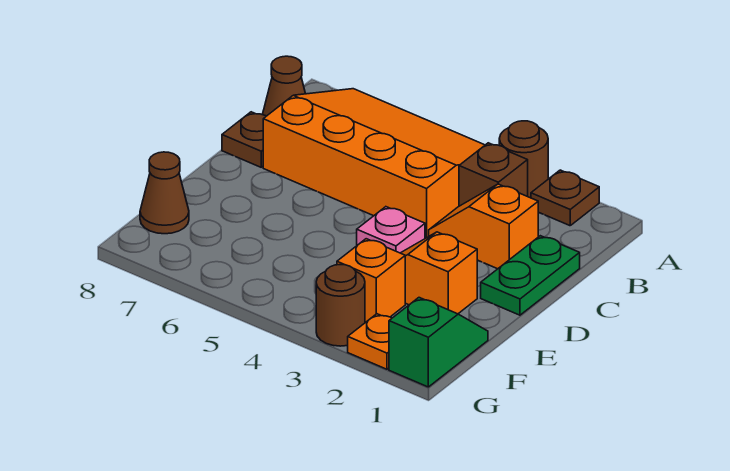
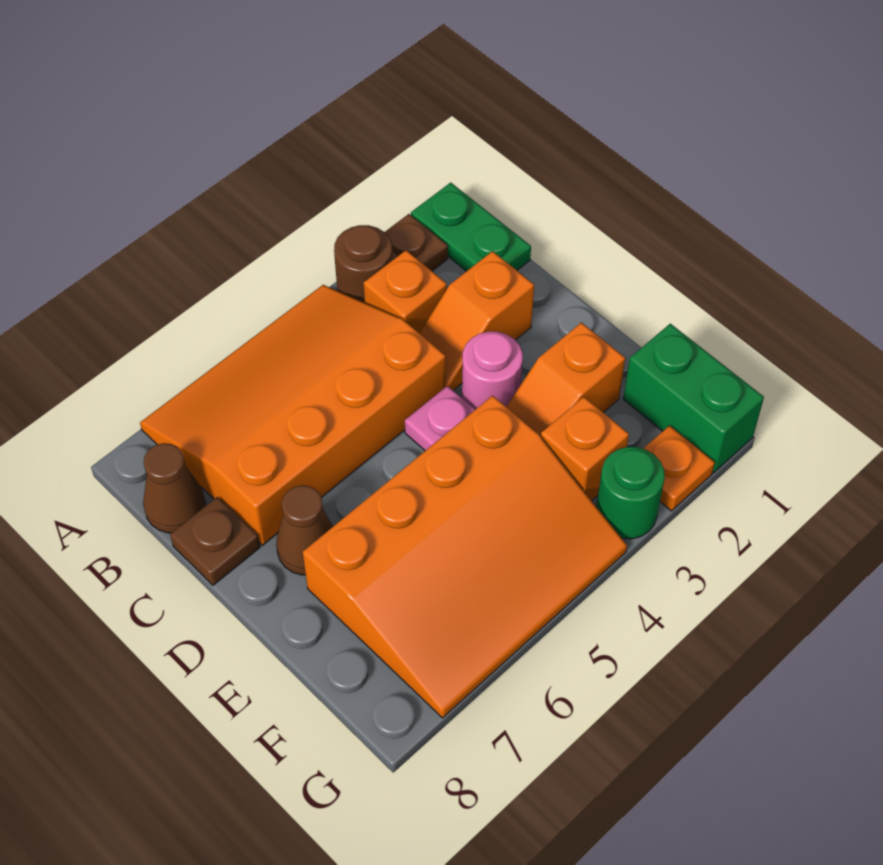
brown brick B3 level 1 -> orange brick B3 level 1
green plate C1:D1 level 1 -> green plate A1:B1 level 1
none -> pink round brick D3 level 1
none -> orange slope E4:G7 level 1 top E
green slope F1:G1 level 1 top G -> green brick F1:G1 level 1
brown cone F8 level 1 -> brown cone D7 level 1
brown round brick G3 level 1 -> green round brick G3 level 1

